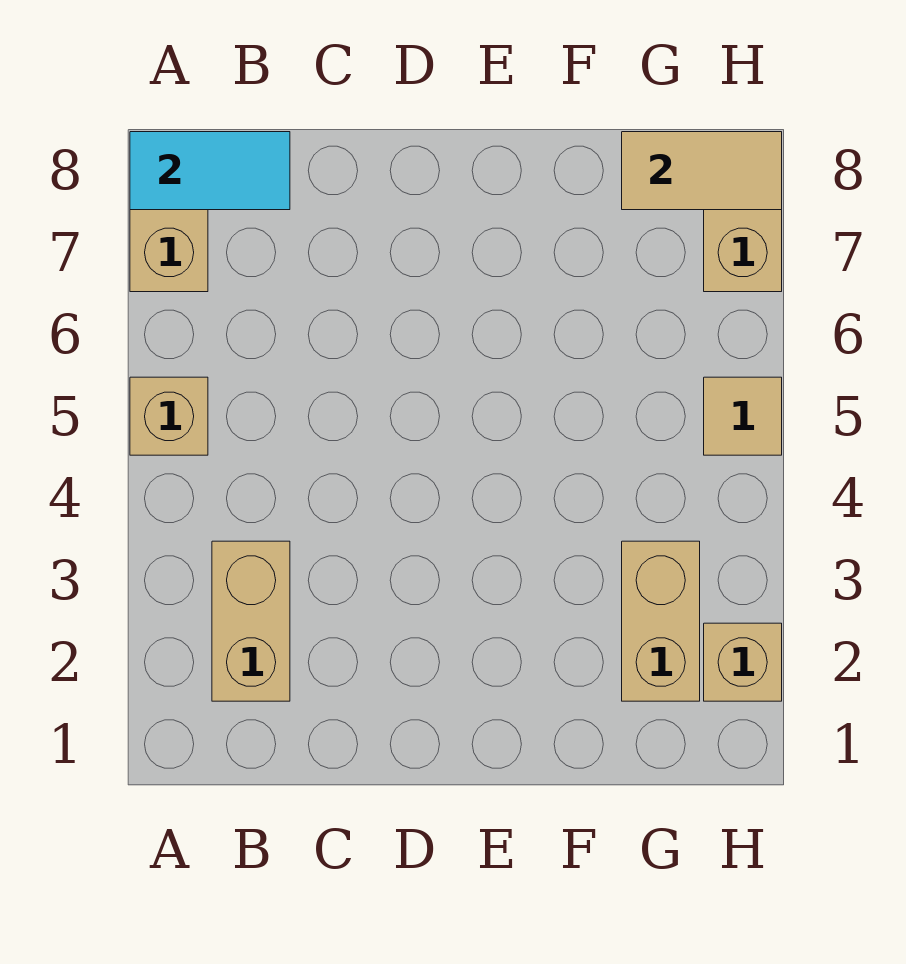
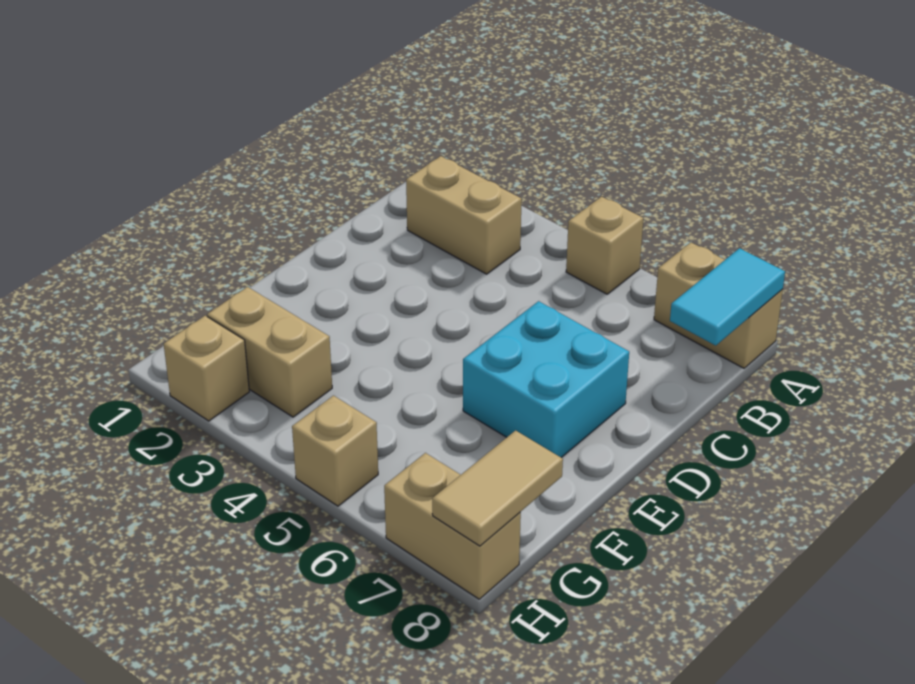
none -> cyan brick D6:E7 level 1
tan tile H5 level 1 -> tan brick H5 level 1

